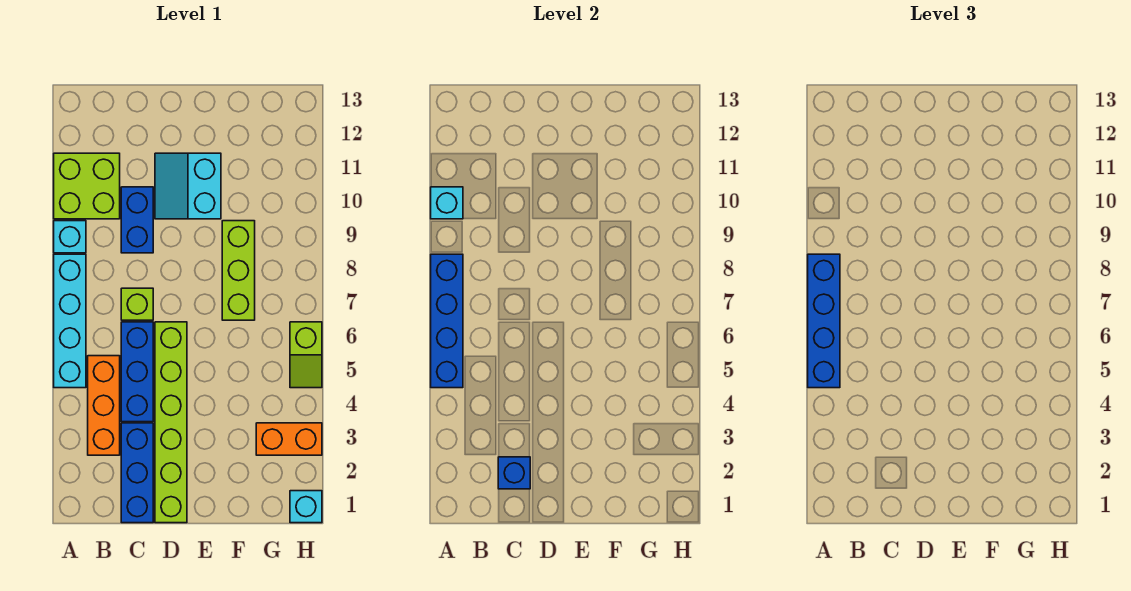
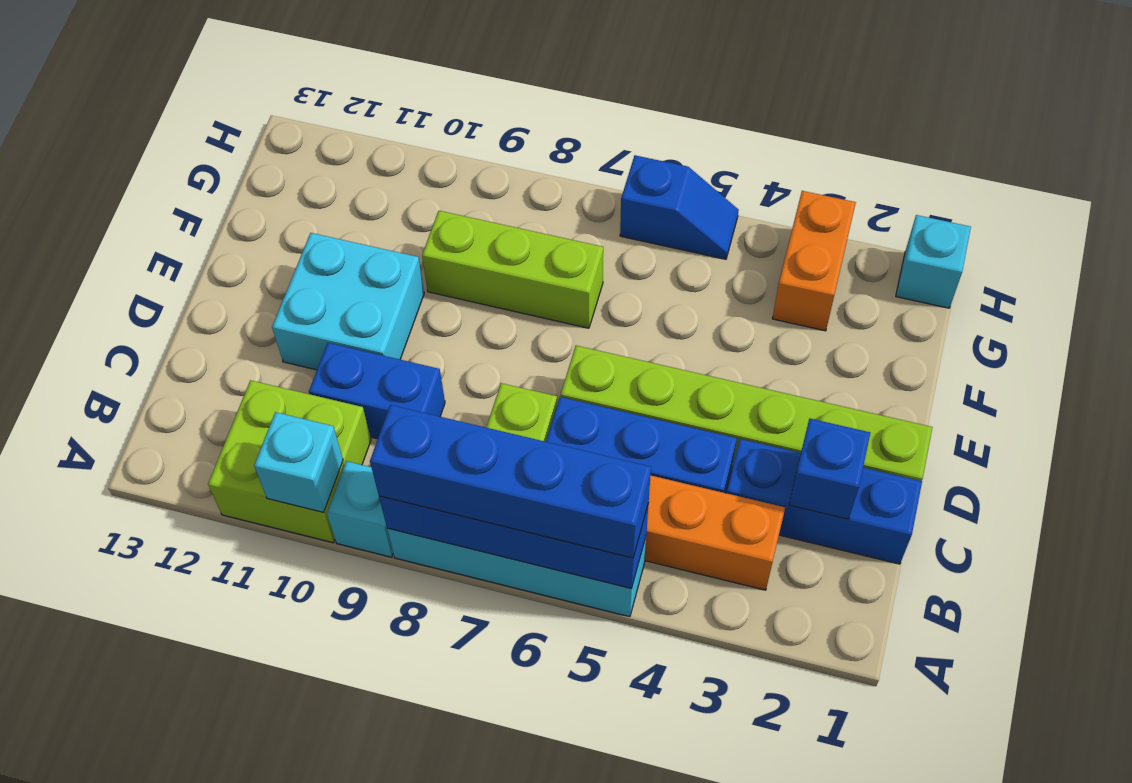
cyan slope D10:E11 level 1 top E -> cyan brick D10:E11 level 1
lime slope H5:H6 level 1 top 6 -> blue slope H5:H6 level 1 top 6

